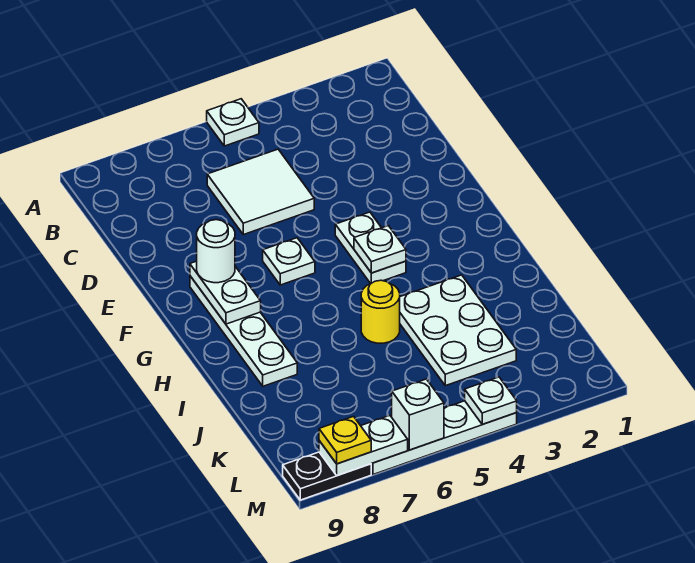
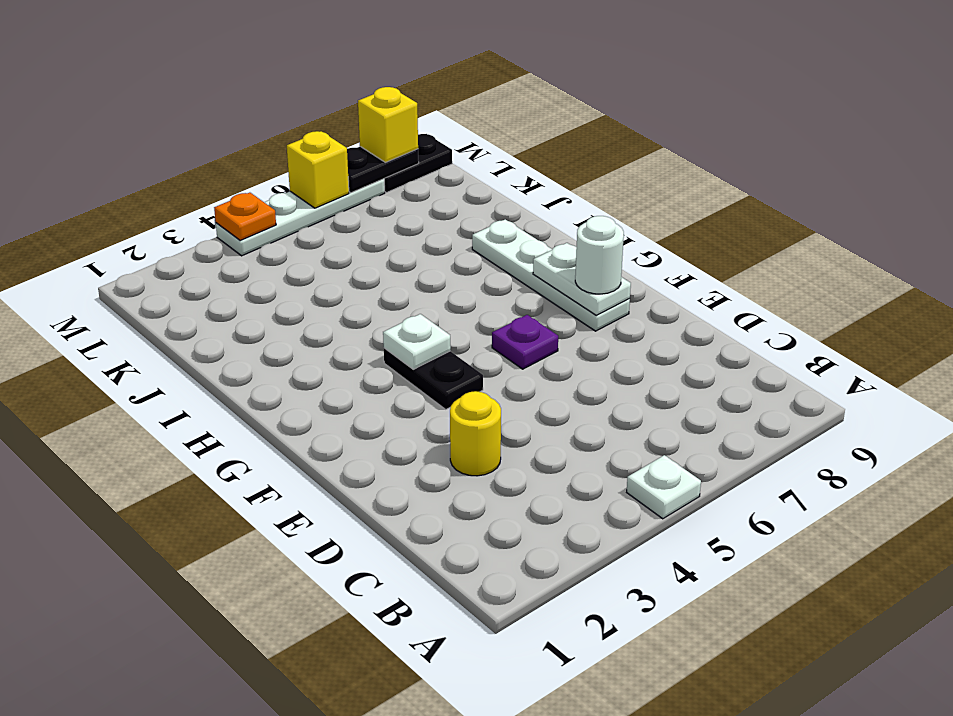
white tile C5:D6 level 1 -> none
white plate F4:G4 level 1 -> black plate F4:G4 level 1
white plate F6 level 1 -> purple plate F6 level 1
white plate I3:K4 level 1 -> none
yellow round brick I5 level 1 -> yellow round brick D3 level 1
white plate M4 level 2 -> orange plate M4 level 2
white brick M6 level 2 -> yellow brick M6 level 2
white plate M7:M8 level 2 -> black plate M7:M8 level 2
yellow plate M8 level 3 -> yellow brick M8 level 3

